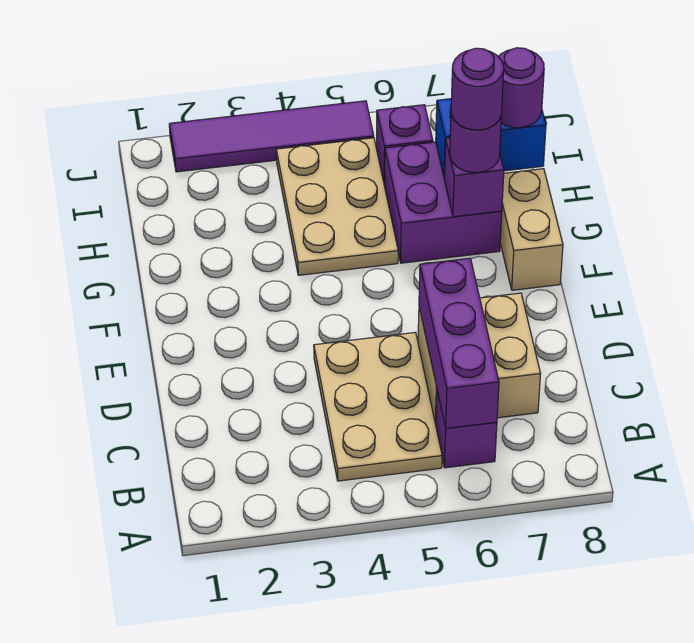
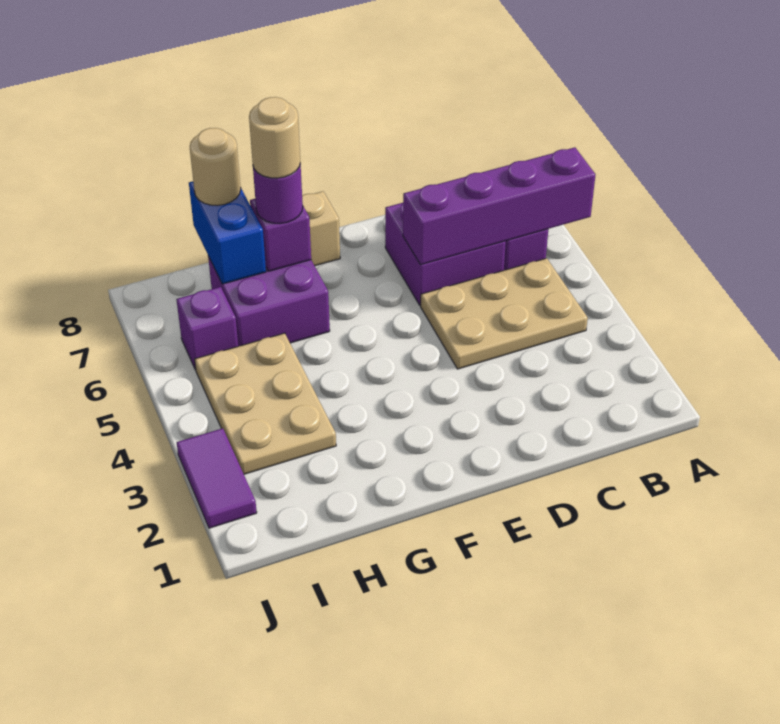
purple brick B6:D6 level 2 -> purple brick A6:D6 level 2
tan brick C6:D7 level 1 -> purple brick C6:D7 level 1
tan plate G4:I5 level 1 -> tan plate H3:I5 level 1
purple round brick G7 level 4 -> tan round brick G7 level 4
purple round brick H8 level 3 -> tan round brick H8 level 3
purple tile J2:J5 level 1 -> purple tile J2:J3 level 1

